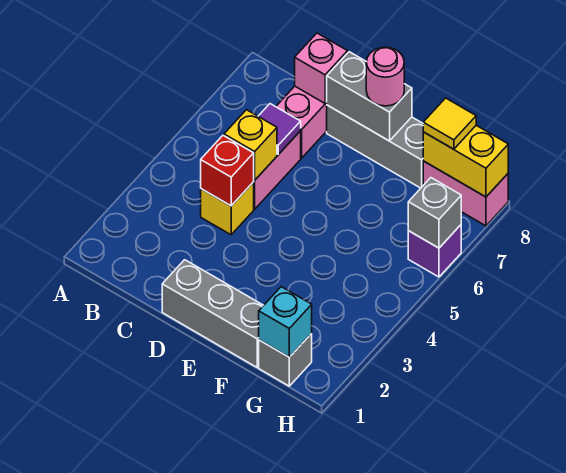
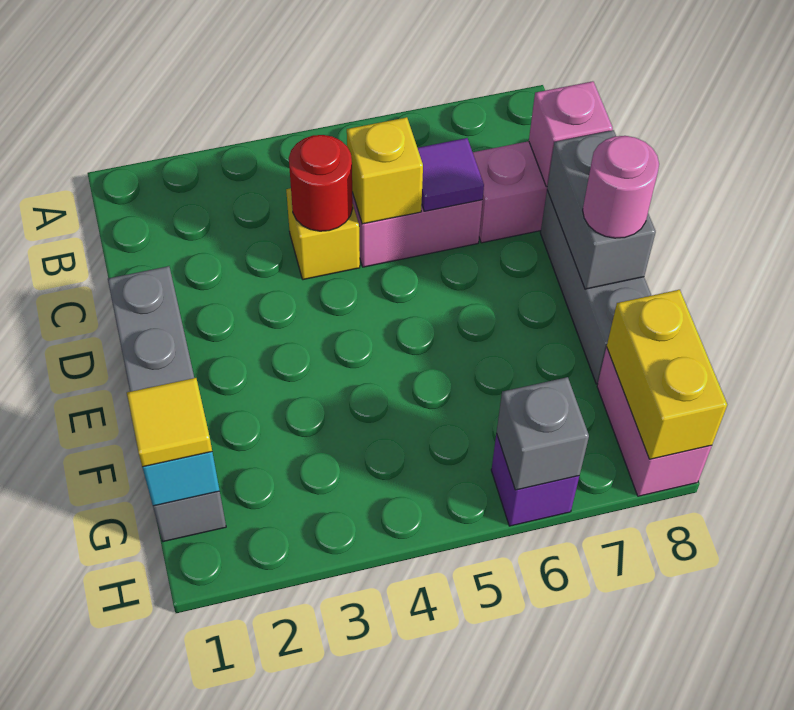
red brick C4 level 2 -> red round brick C4 level 2
yellow tile G8 level 3 -> yellow tile G1 level 3

